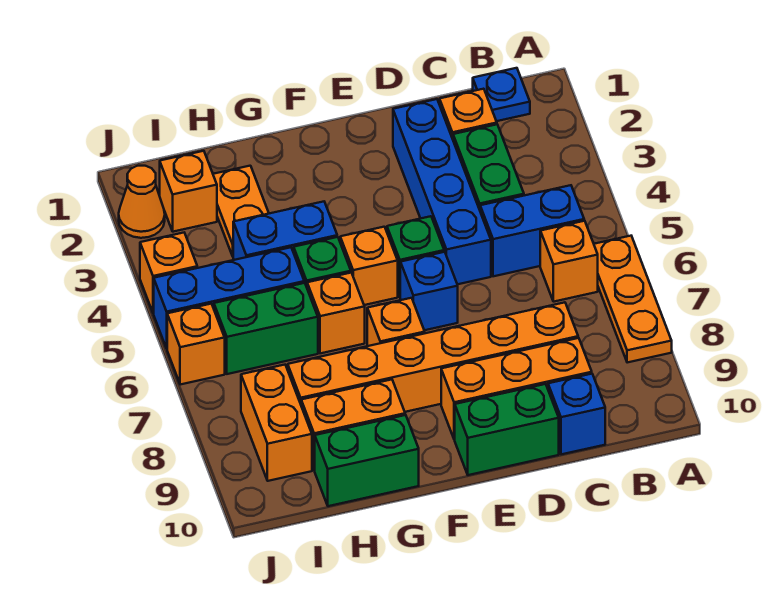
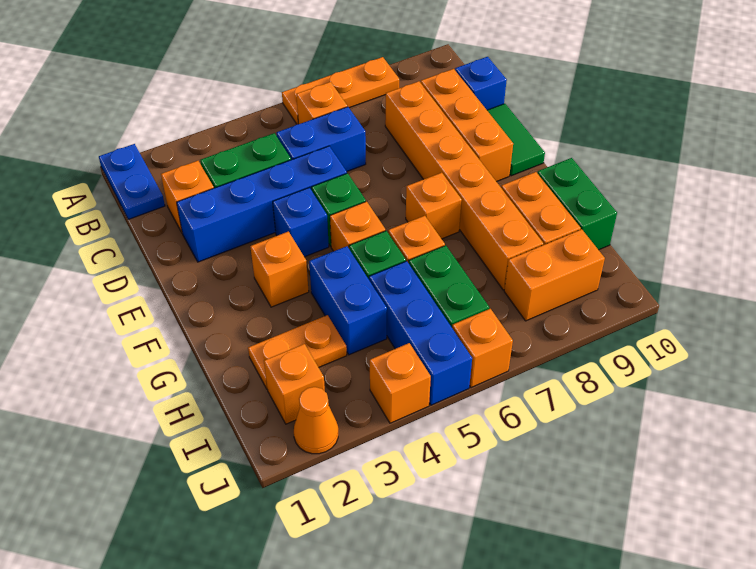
blue plate B1 level 1 -> blue plate A1:B1 level 1
blue brick B5:C5 level 1 -> blue brick C5:C6 level 1
green brick D10:E10 level 1 -> green tile D10:E10 level 1
blue brick E6 level 1 -> blue brick E4 level 1
none -> orange brick F3 level 1

